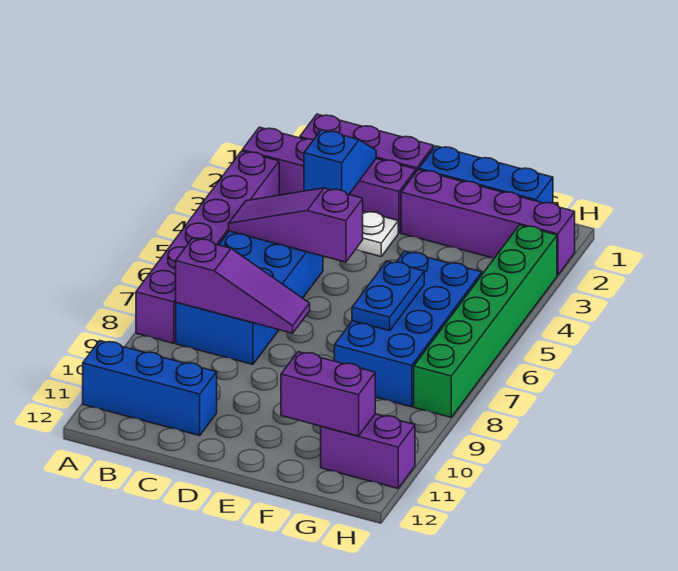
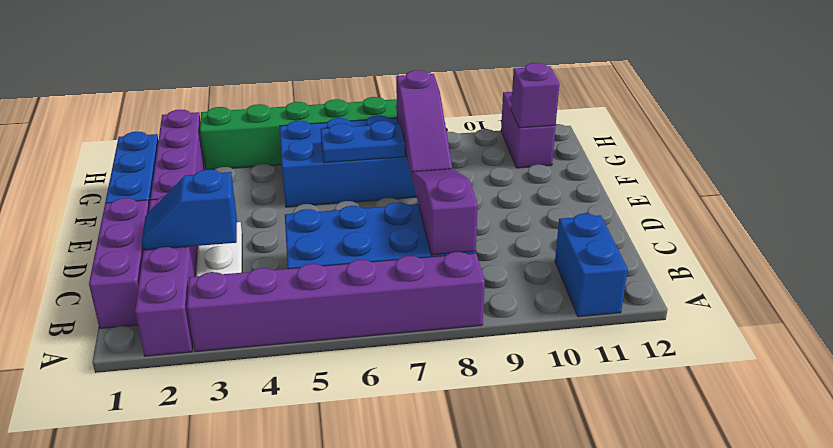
blue brick A11:C11 level 1 -> blue brick A11:B11 level 1
purple slope B5:D5 level 2 top D -> purple slope E8:G8 level 2 top G
purple brick F11:G11 level 2 -> purple brick G11 level 2

